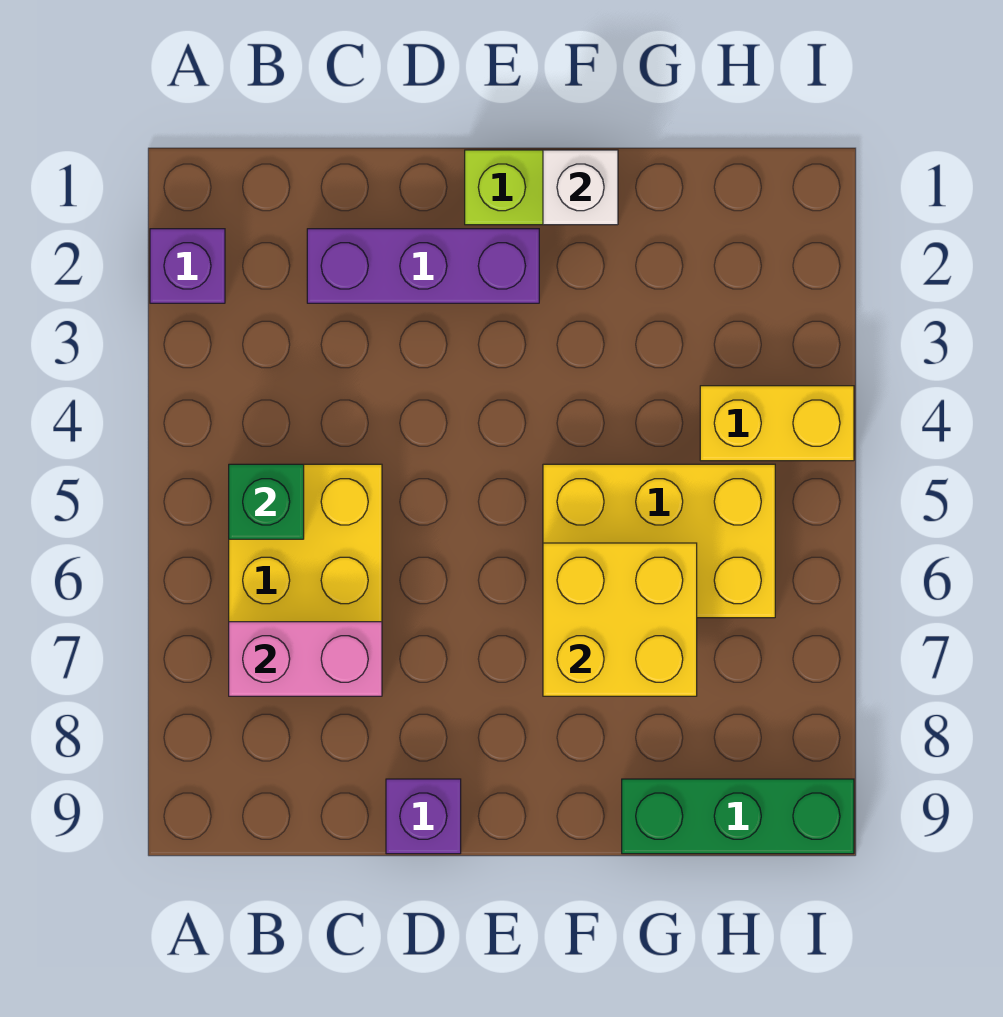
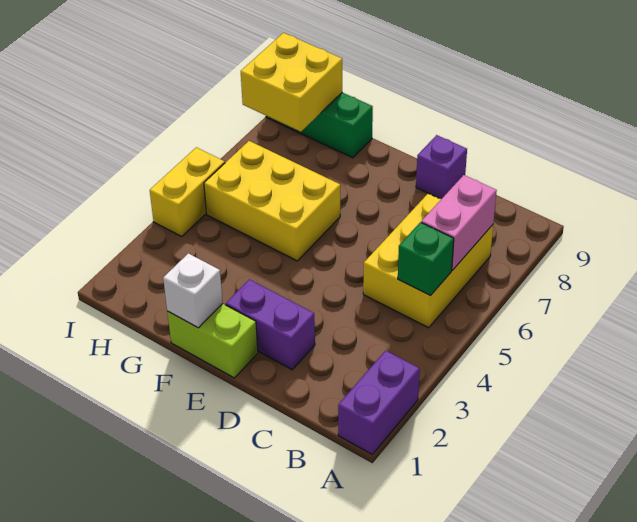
purple brick A2 level 1 -> purple brick A1:A2 level 1
pink brick B7:C7 level 2 -> pink brick B6:B7 level 2
purple brick C2:E2 level 1 -> purple brick D2:E2 level 1
yellow brick F6:G7 level 2 -> yellow brick H8:I9 level 2
yellow brick H4:I4 level 1 -> yellow brick I4:I5 level 1

